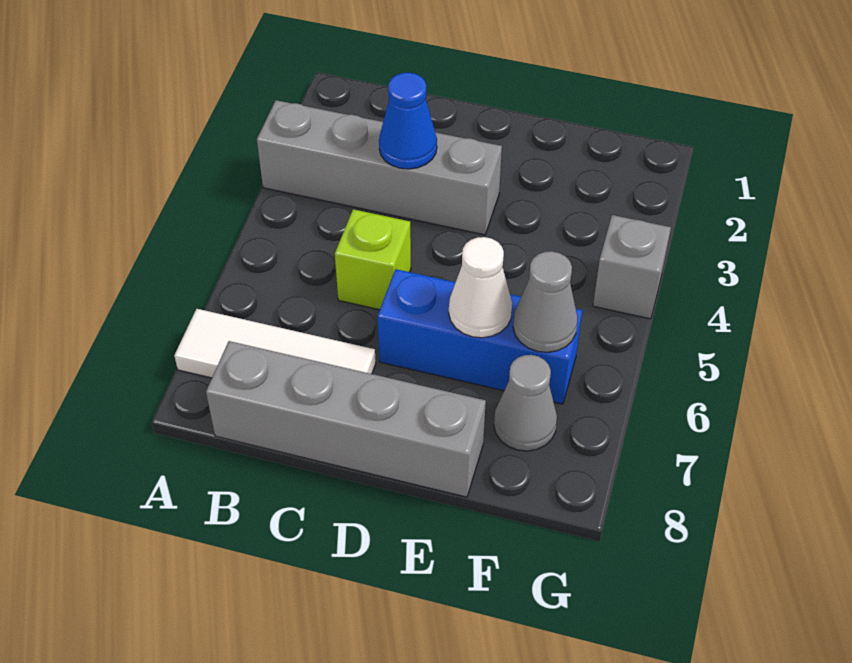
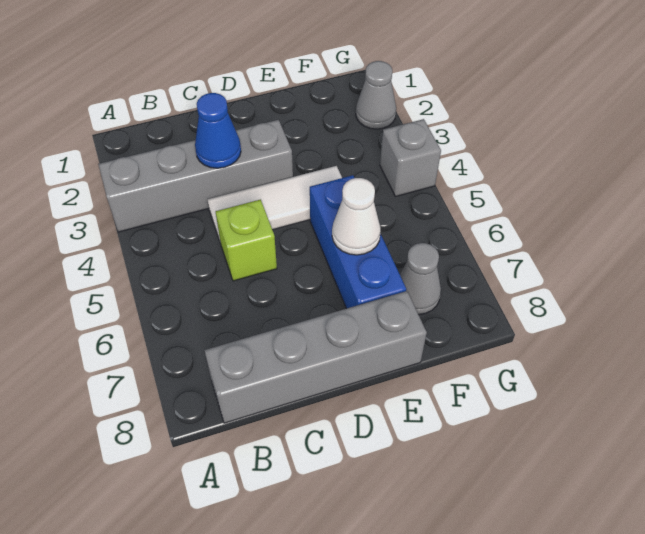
white tile A7:C7 level 1 -> white tile C4:E4 level 1
blue brick D6:F6 level 1 -> blue brick E5:E7 level 1
grey cone F6 level 2 -> grey cone G2 level 1

